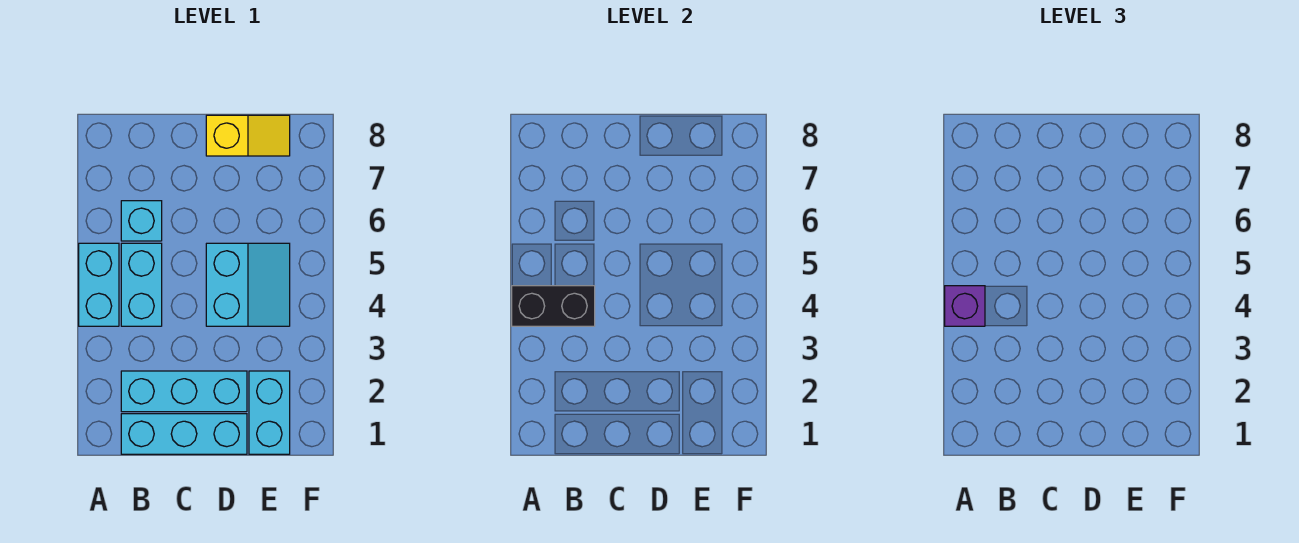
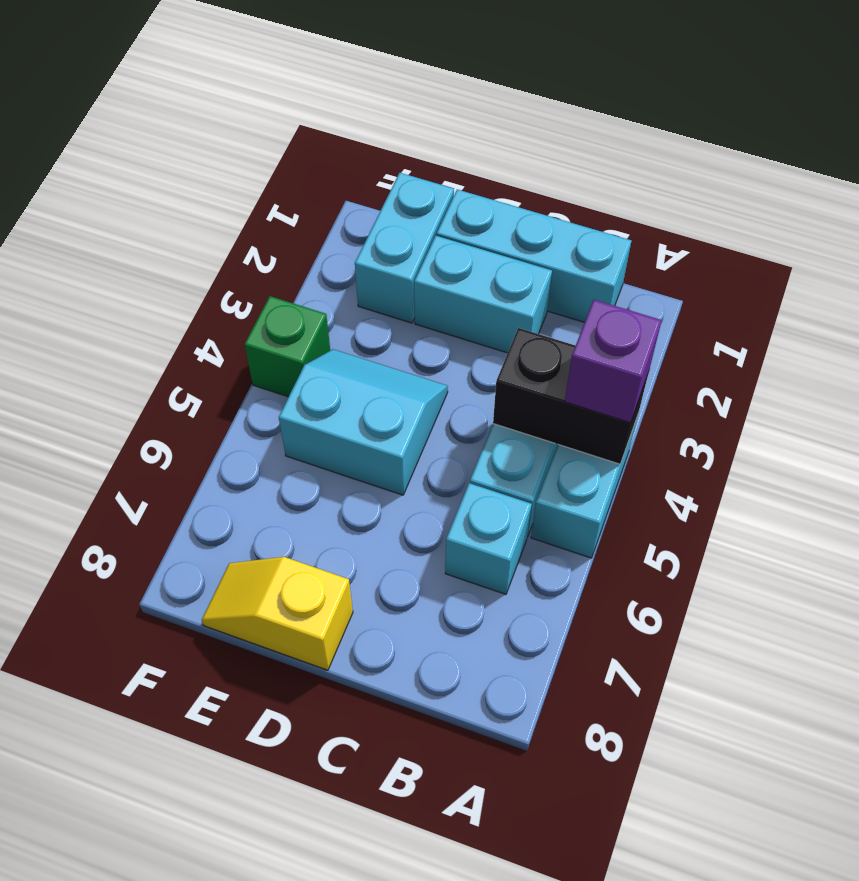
cyan brick B2:D2 level 1 -> cyan brick C2:D2 level 1
cyan slope D4:E5 level 1 top D -> cyan slope D4:E5 level 1 top 5
none -> green brick F4 level 1

